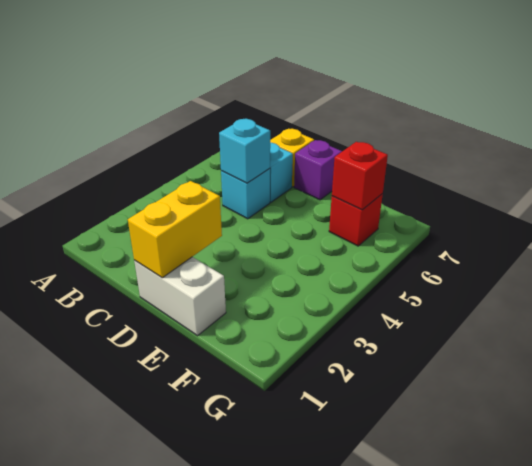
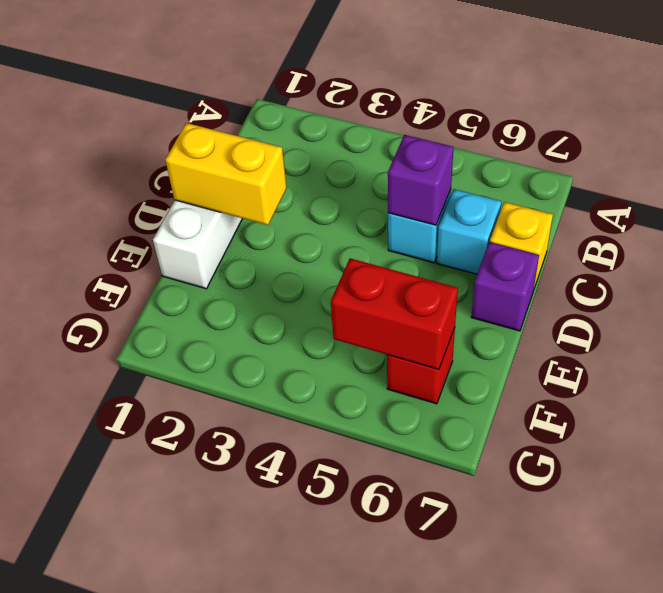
cyan brick C5 level 2 -> purple brick C5 level 2
red brick F6 level 2 -> red brick F5:F6 level 2

